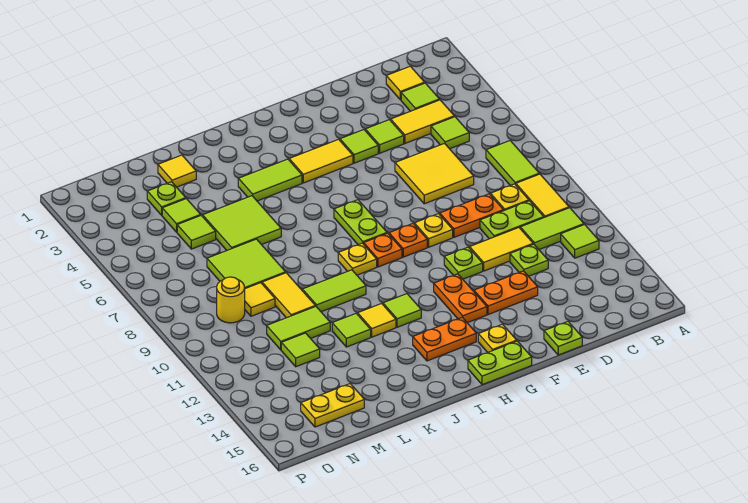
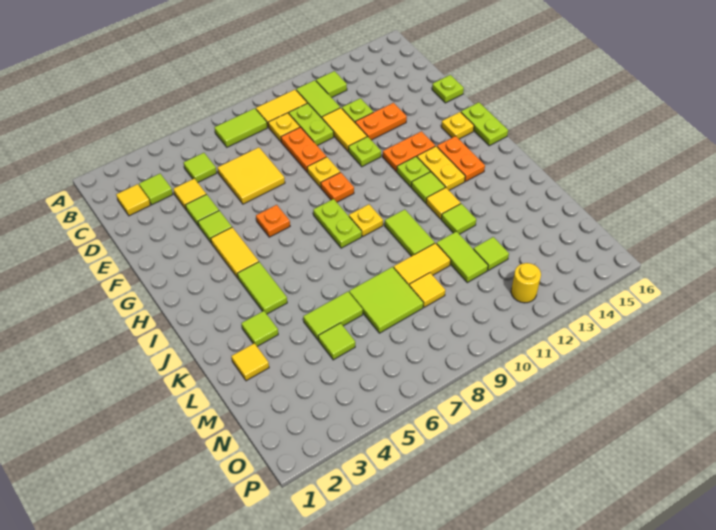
yellow tile C4:D4 level 1 -> yellow tile D4 level 1
orange plate E13:F13 level 1 -> orange plate E12:E13 level 1
lime plate H7:H8 level 1 -> lime plate H8:I8 level 1
orange plate H9 level 1 -> orange plate G6 level 1
lime tile K5:L6 level 1 -> lime tile L5:L6 level 1
lime plate M3 level 1 -> lime plate H12 level 1
lime tile M4 level 1 -> lime tile K3 level 1
yellow plate M15:N15 level 1 -> yellow plate H13:I13 level 1
yellow round brick N9 level 1 -> yellow round brick O12 level 1

